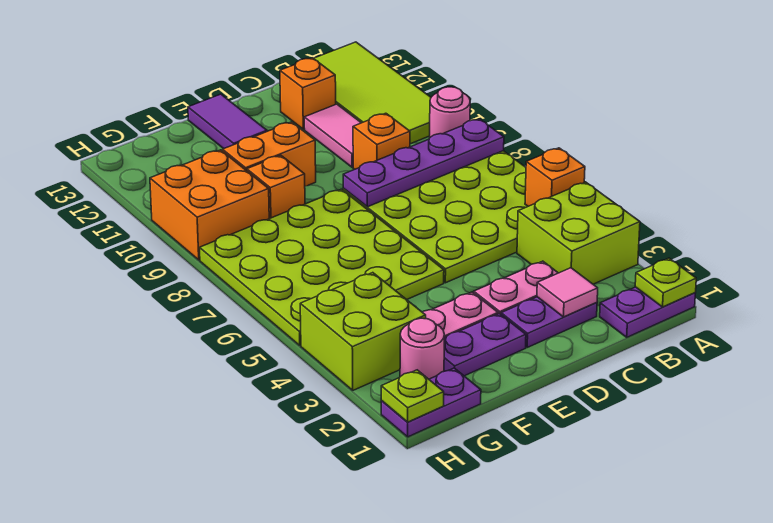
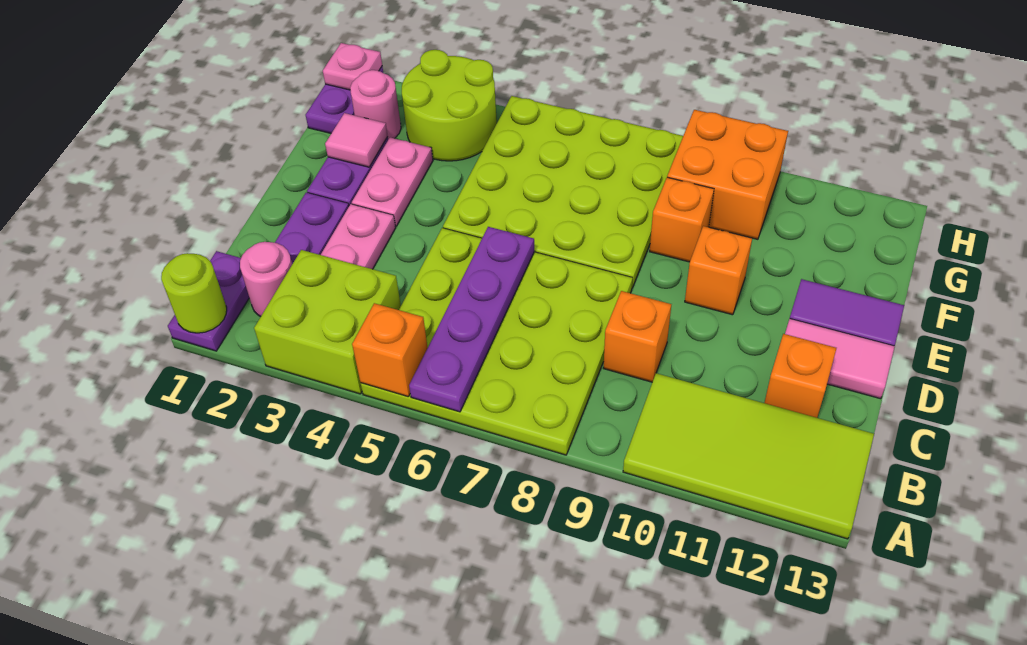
lime plate A1 level 2 -> lime round brick A1 level 2
purple plate A8:D8 level 2 -> purple plate A6:D6 level 2
pink round brick A9 level 1 -> pink round brick B2 level 1
pink tile C2 level 2 -> pink tile F2 level 2
pink tile C10:C11 level 1 -> pink tile D12:D13 level 1
orange brick E10:F10 level 1 -> orange brick E10 level 1
lime brick G3:H4 level 1 -> lime round brick G3:H4 level 1
lime plate H1 level 2 -> pink plate H1 level 2

